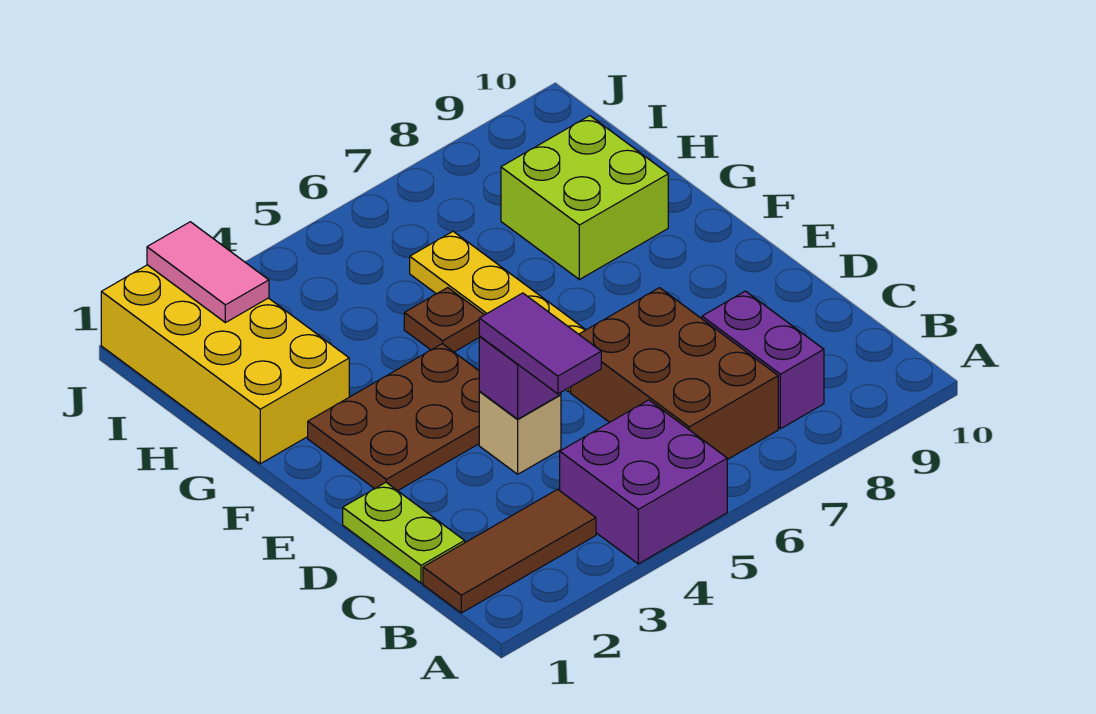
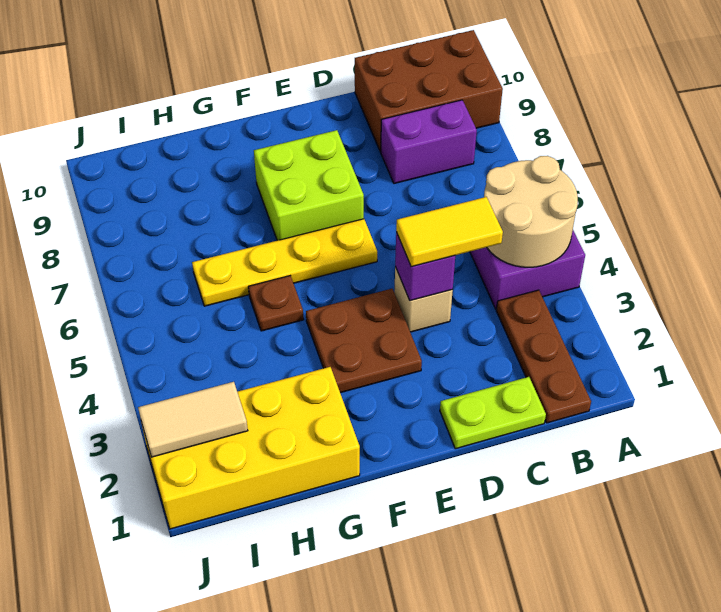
none -> tan round brick A4:B5 level 2
brown tile B1:B3 level 1 -> brown plate B1:B3 level 1
brown brick B6:D7 level 1 -> brown brick A9:C10 level 1
purple tile C4:D4 level 3 -> yellow tile C4:D4 level 3
brown plate E2:F4 level 1 -> brown plate E3:F4 level 1
lime brick G8:H9 level 1 -> lime brick E7:F8 level 1
pink tile I2:J2 level 2 -> tan tile I2:J2 level 2

